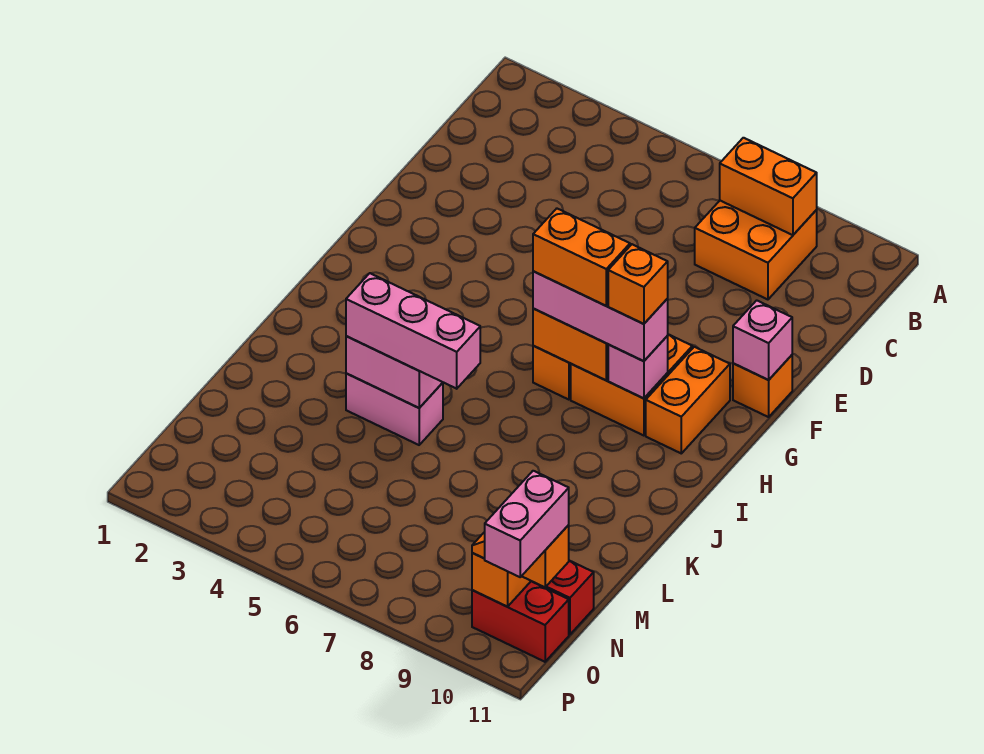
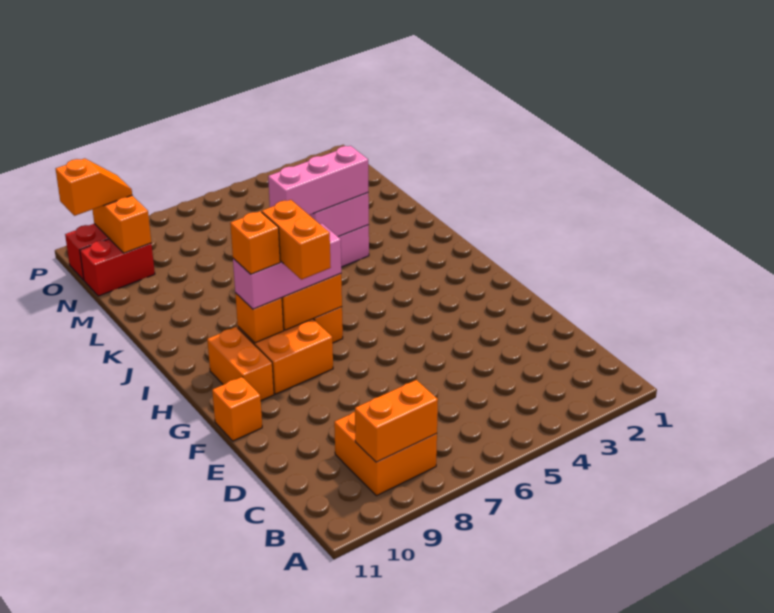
pink brick F11 level 2 -> none
orange brick H7:H8 level 4 -> orange brick G8:H8 level 4
pink brick H9 level 2 -> orange brick H9 level 2
pink brick O11:P11 level 4 -> none

